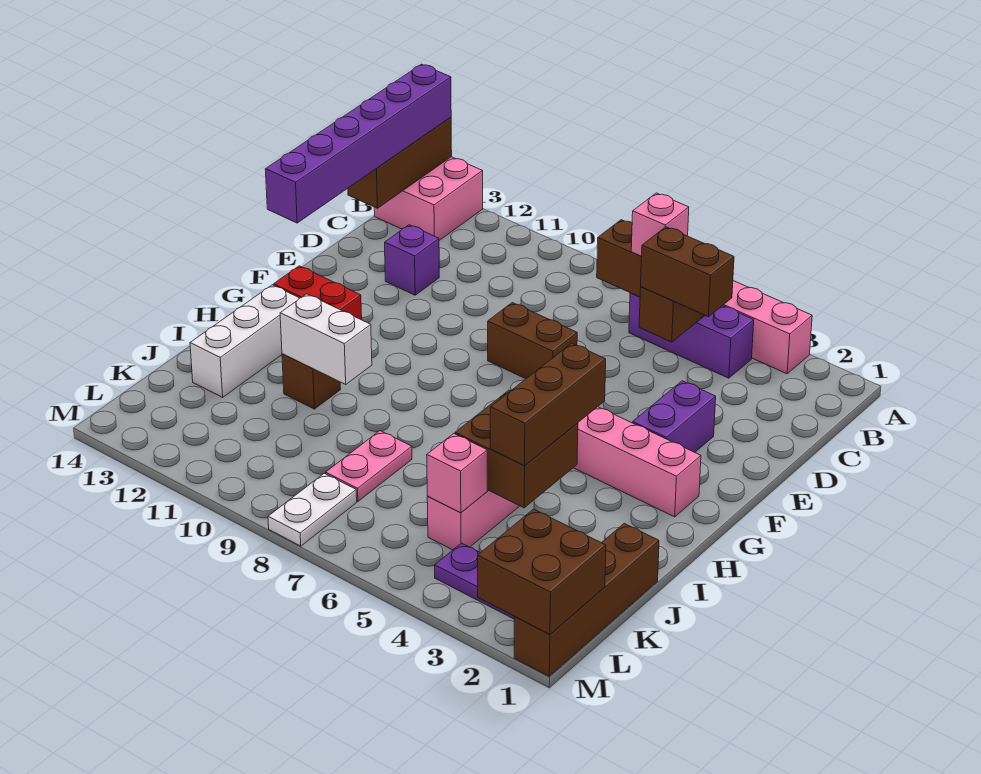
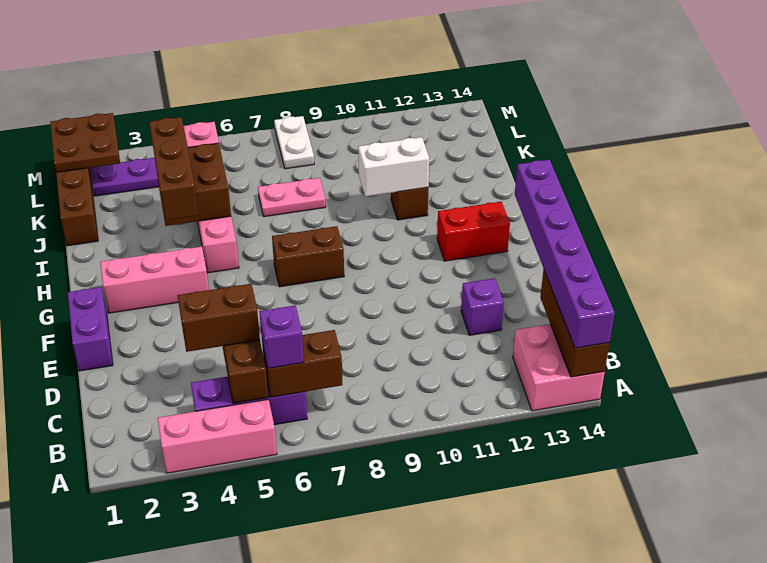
pink brick B6 level 3 -> purple brick B6 level 3
purple brick E3:F3 level 1 -> purple brick E1:F1 level 1
brown brick E7:E8 level 1 -> brown brick G7:G8 level 1
white brick H13:J13 level 1 -> none
pink plate J8:K8 level 1 -> pink plate J7:J8 level 1
brown brick L1:M2 level 2 -> brown plate L1:M2 level 2

